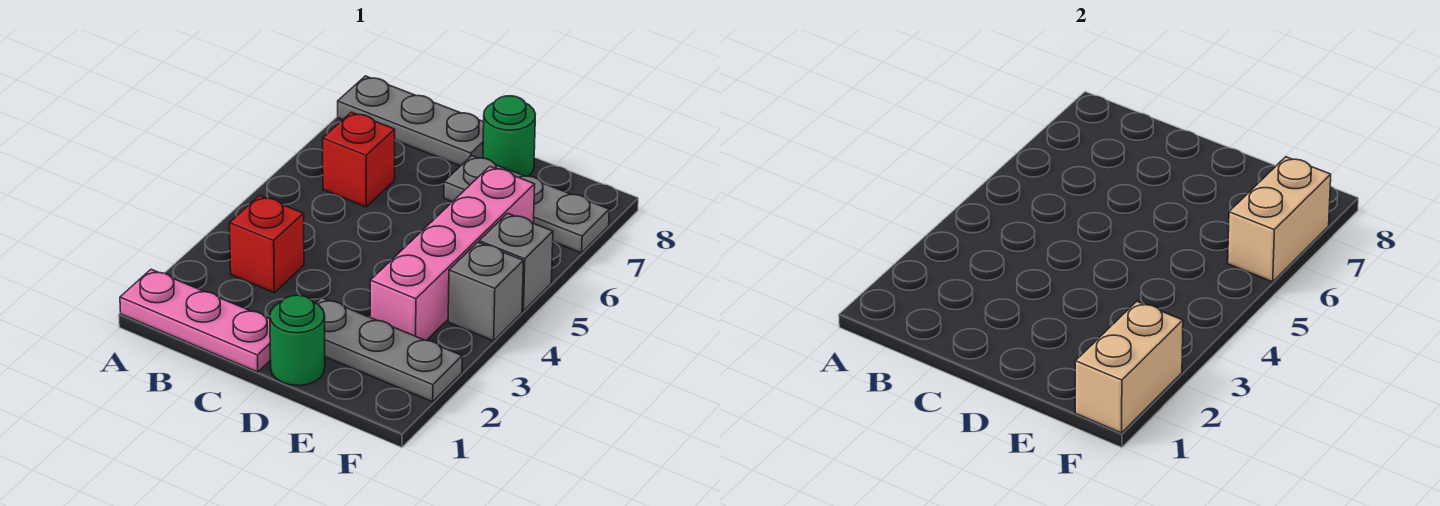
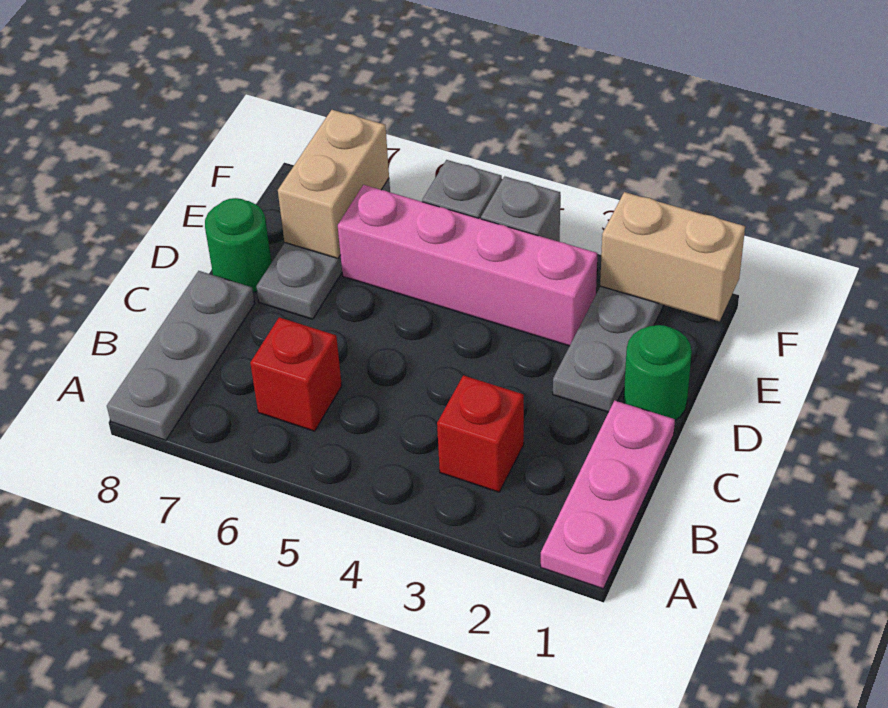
tan brick F6:F7 level 2 -> tan brick E7:F7 level 2

